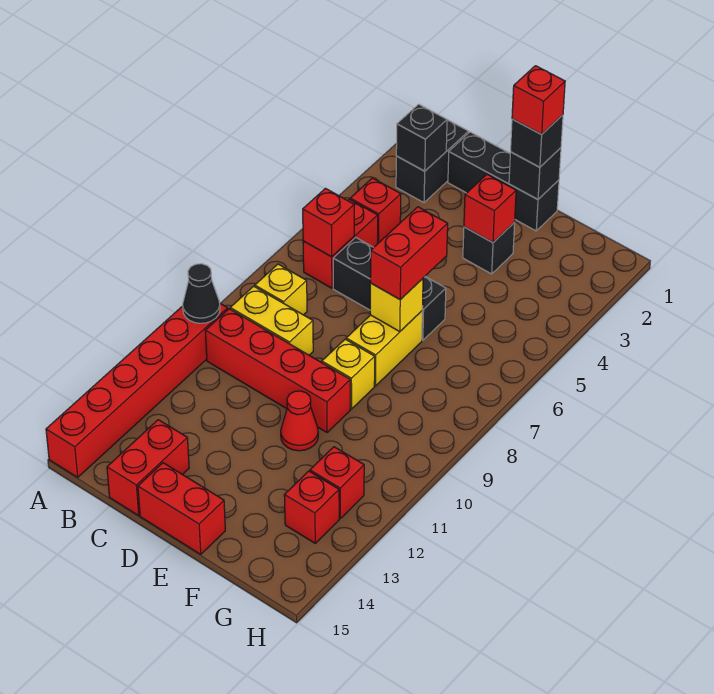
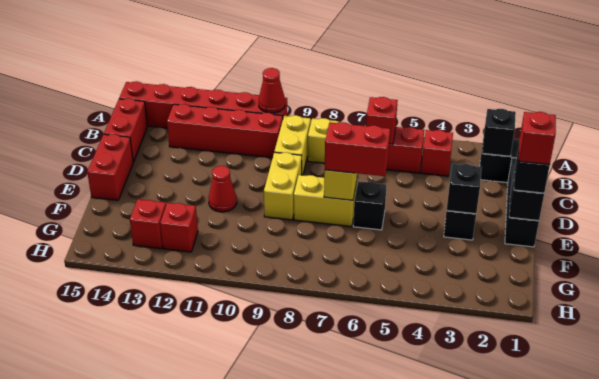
black cone A10 level 2 -> red cone A10 level 2
red brick B10:E10 level 1 -> red brick B10:B13 level 1
black brick C6:E6 level 1 -> black brick E6 level 1
red brick C14:C15 level 1 -> red brick B15:C15 level 1
red brick E3 level 2 -> black brick E3 level 2
yellow brick E9 level 1 -> yellow brick D9:E9 level 1

